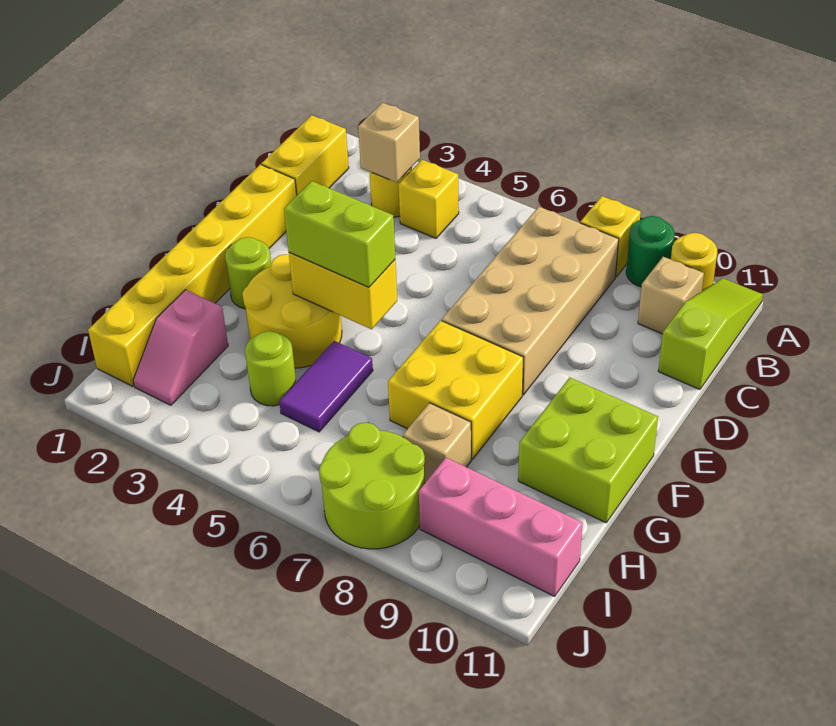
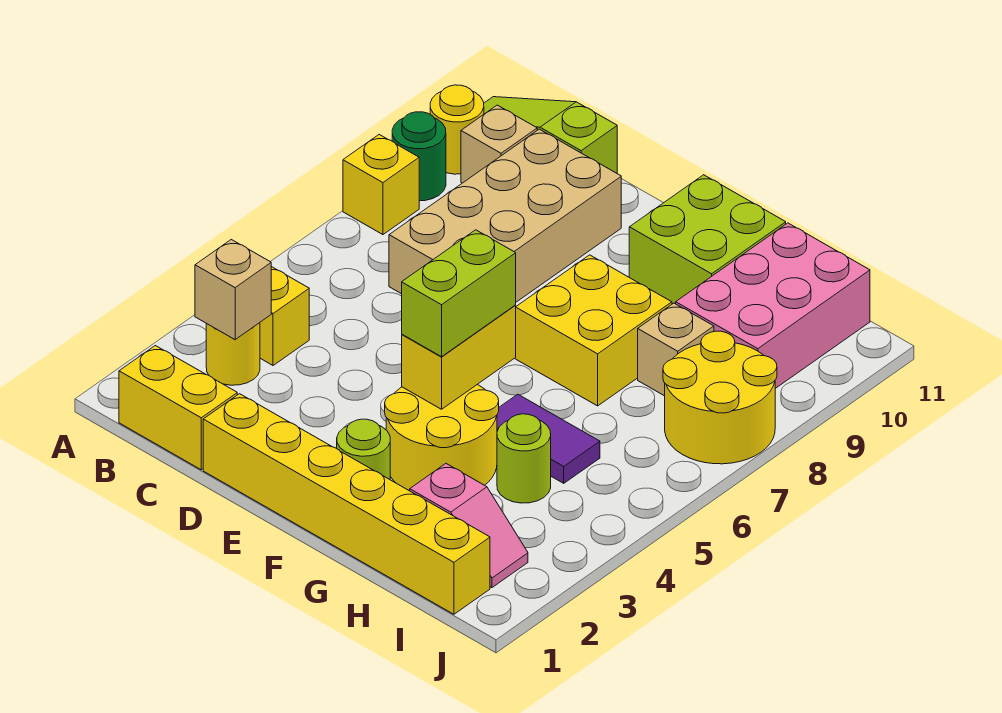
tan brick B7:E8 level 1 -> tan brick C7:D10 level 1
lime round brick I7:J8 level 1 -> yellow round brick I7:J8 level 1
pink brick I9:I11 level 1 -> pink brick H9:I11 level 1

